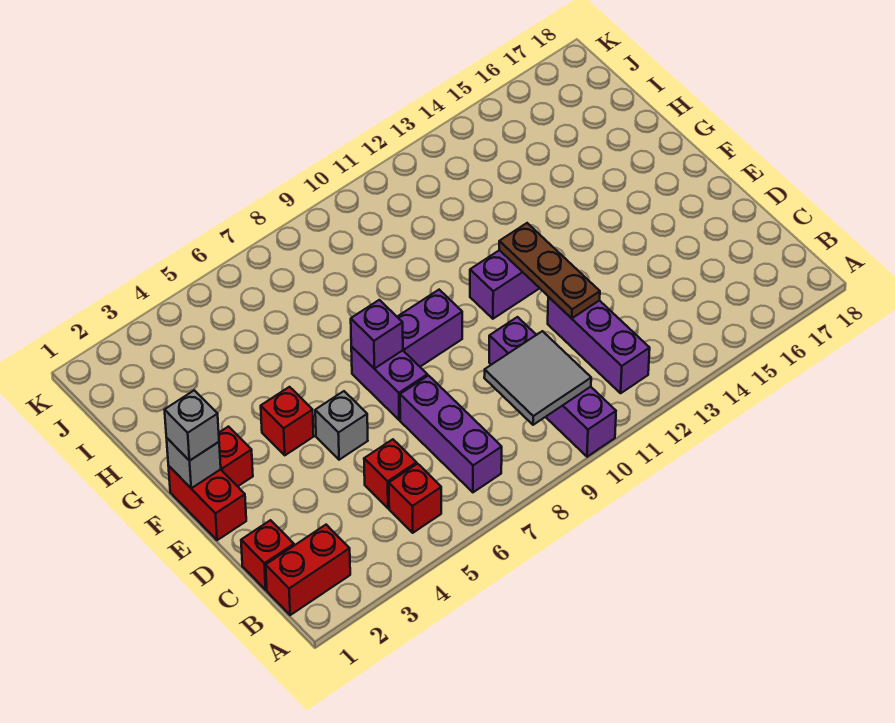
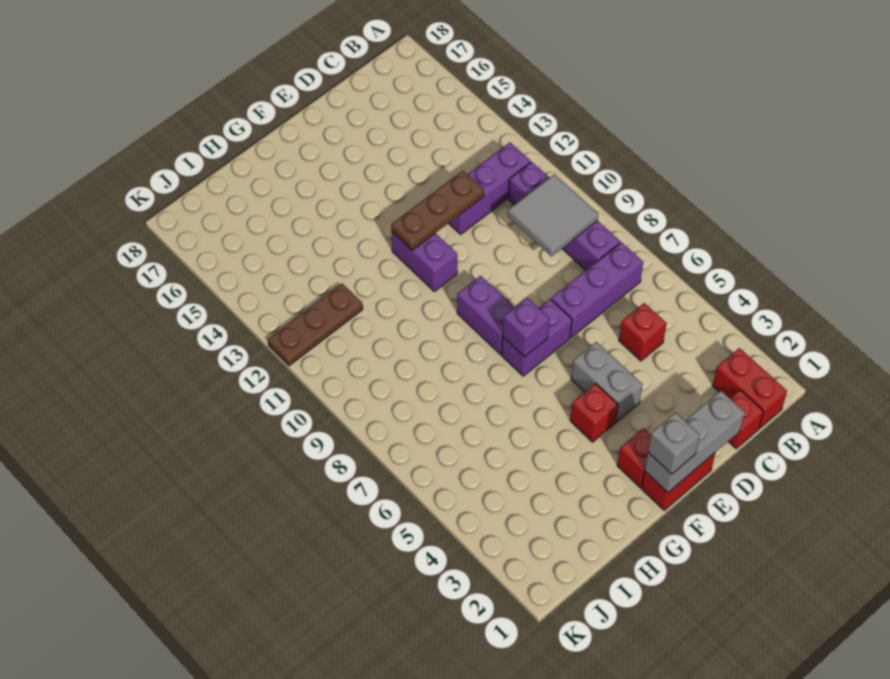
purple brick A10:D10 level 1 -> purple brick B8:B11 level 1
red brick B5 level 1 -> none
grey brick E5 level 1 -> grey brick E4:E5 level 1
grey brick F1 level 2 -> grey brick D1:F1 level 2
none -> brown plate I12:K12 level 1

